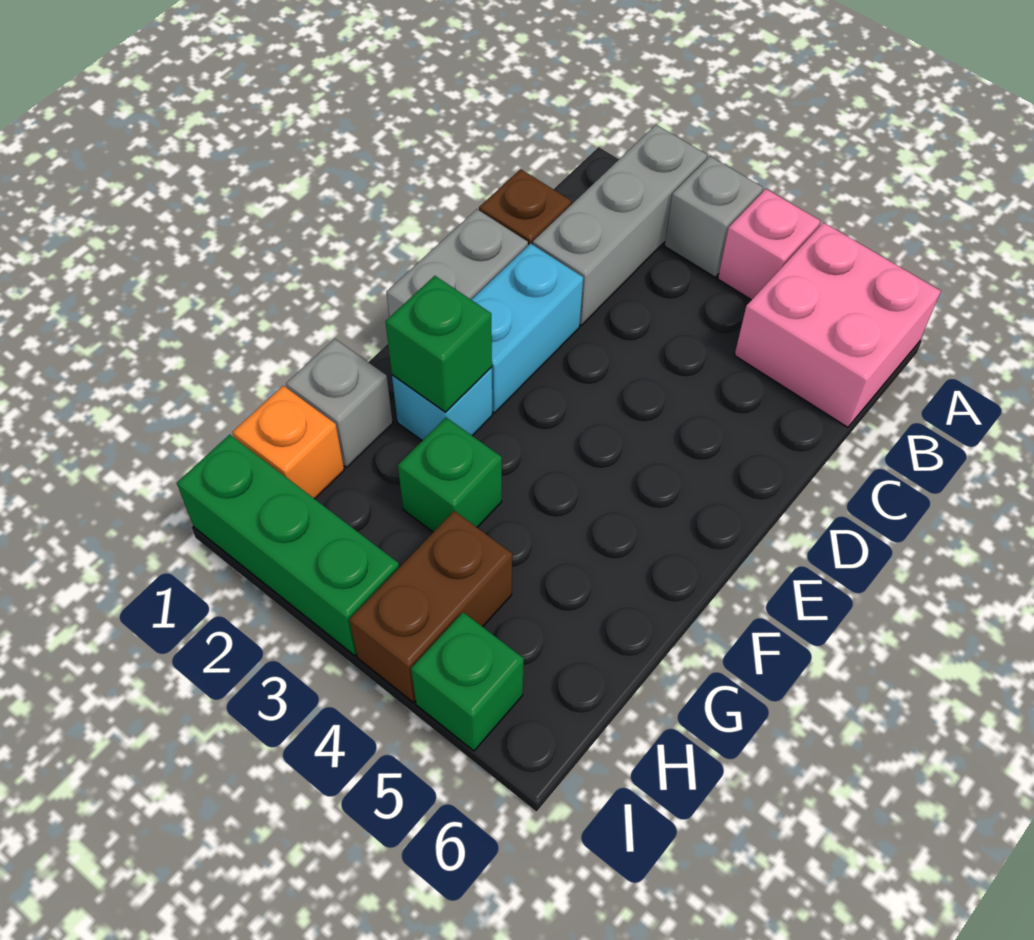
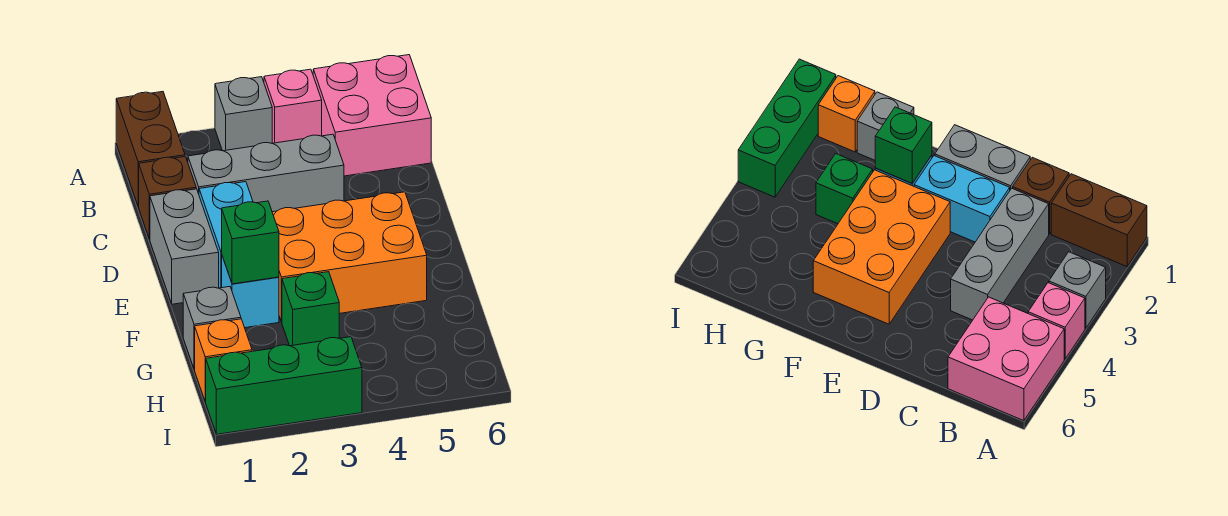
grey brick A2:C2 level 1 -> grey brick C2:C4 level 1
none -> orange brick E3:F5 level 1
brown brick H4:I4 level 1 -> brown brick A1:B1 level 1
green brick I5 level 1 -> none

